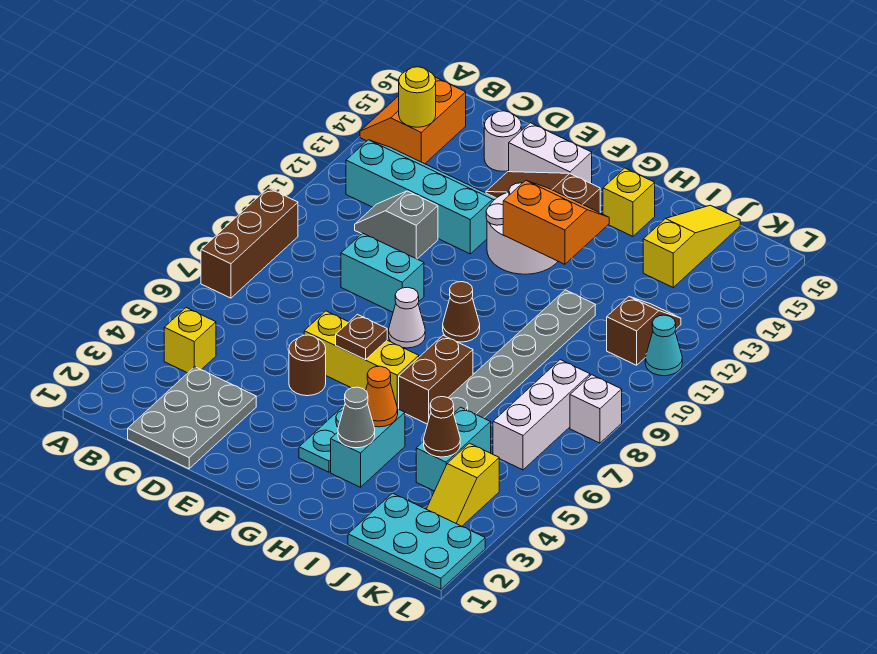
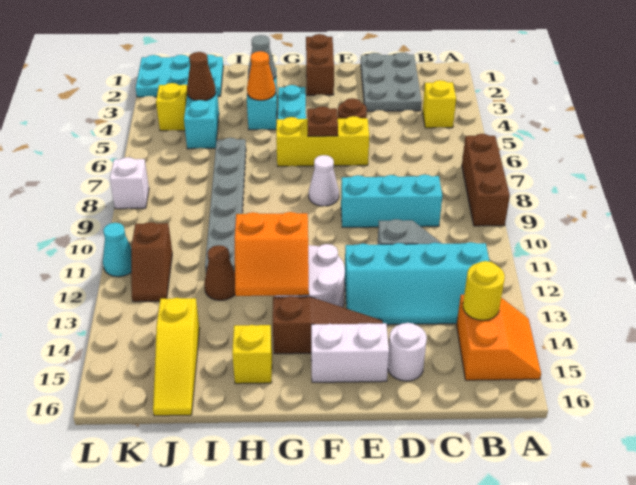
cyan brick D9:E9 level 1 -> cyan brick C9:E9 level 1
brown cone G9 level 1 -> brown cone I12 level 1
brown brick H6:H7 level 1 -> brown brick F1:F2 level 1
white brick K6:K8 level 1 -> none

